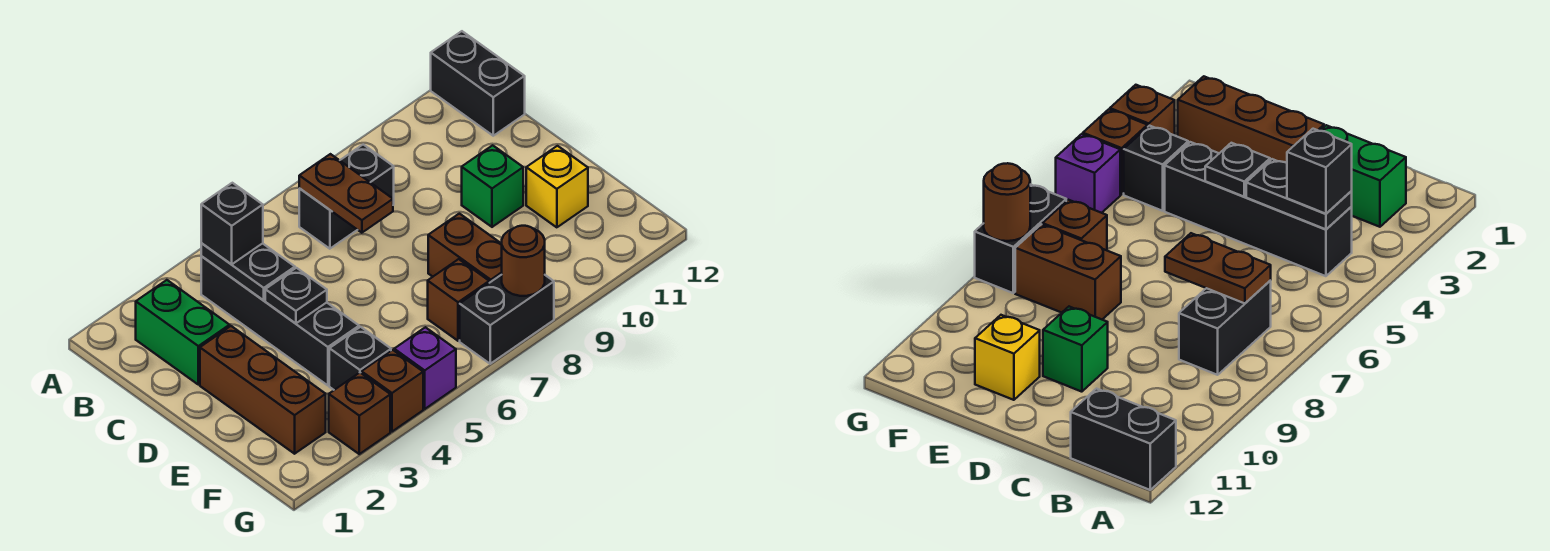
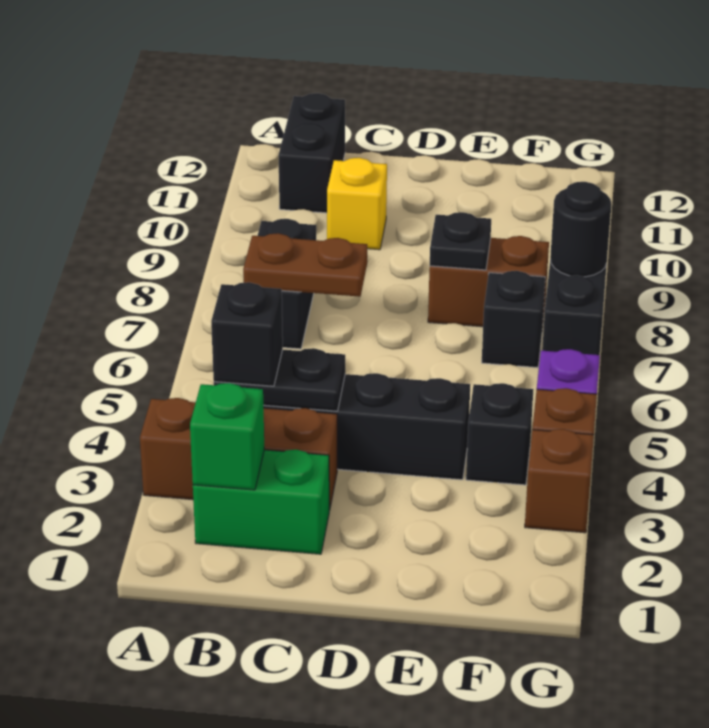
black brick A12:B12 level 1 -> black brick B11:B12 level 1
brown brick D2:F2 level 1 -> brown brick A3:C3 level 1
black plate D4 level 2 -> black plate E8 level 2
green brick D10 level 1 -> green brick B2 level 2
yellow brick E11 level 1 -> yellow brick C10 level 1
brown brick F7 level 1 -> black brick F7 level 1
brown round brick G8 level 2 -> black round brick G8 level 2

